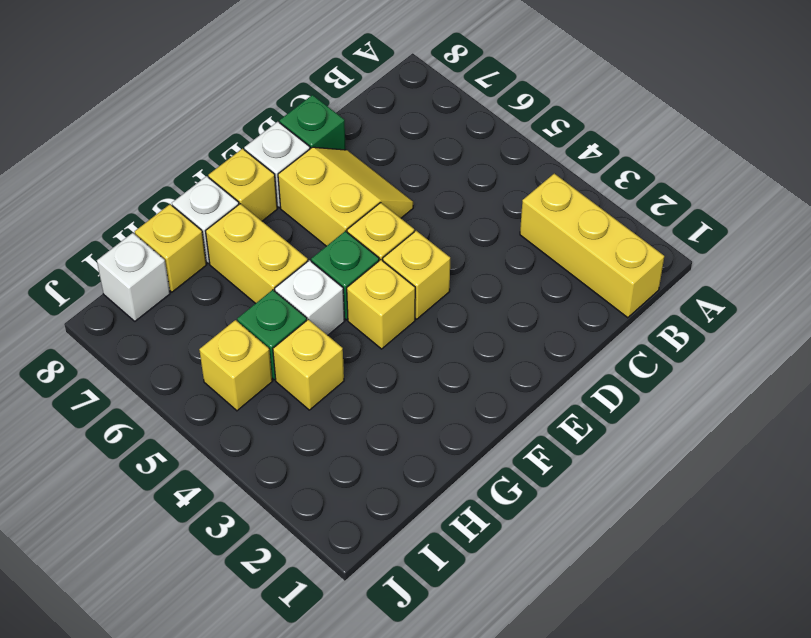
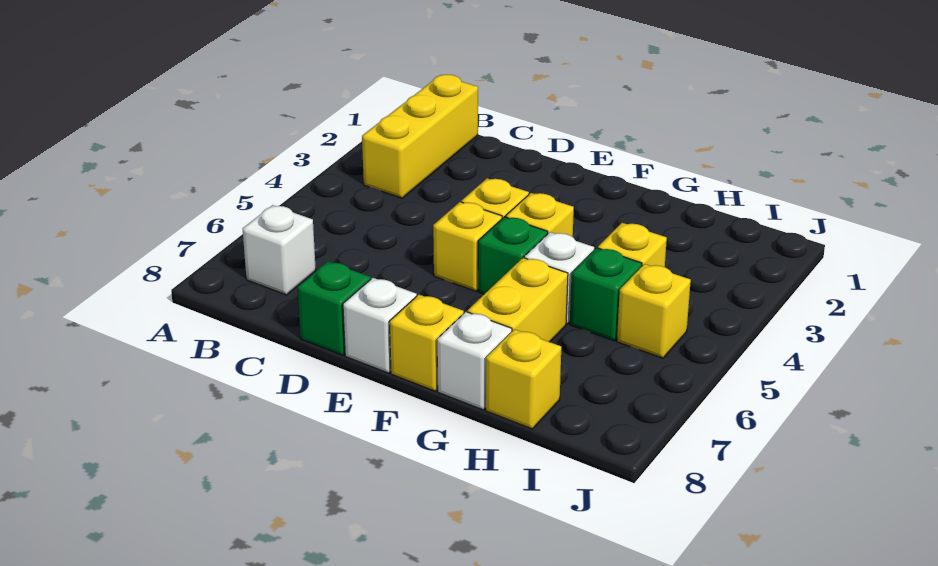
yellow slope D6:E7 level 1 top E -> none
white brick I8 level 1 -> white brick B7 level 1

